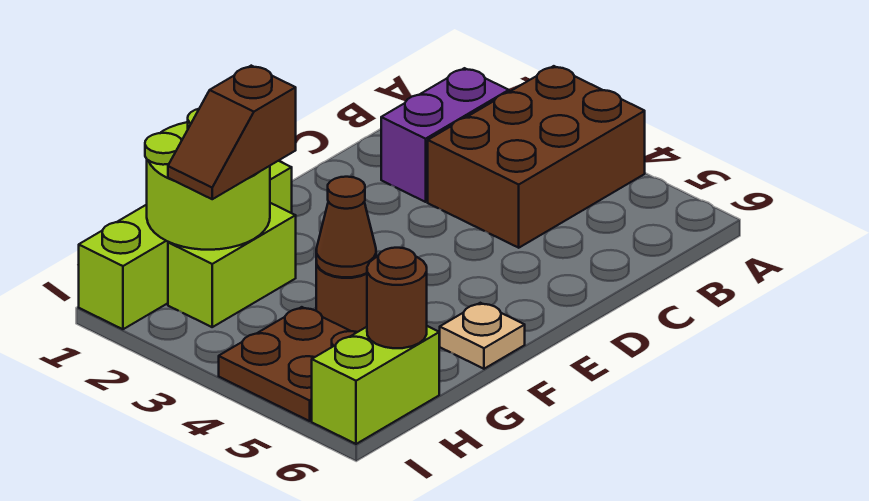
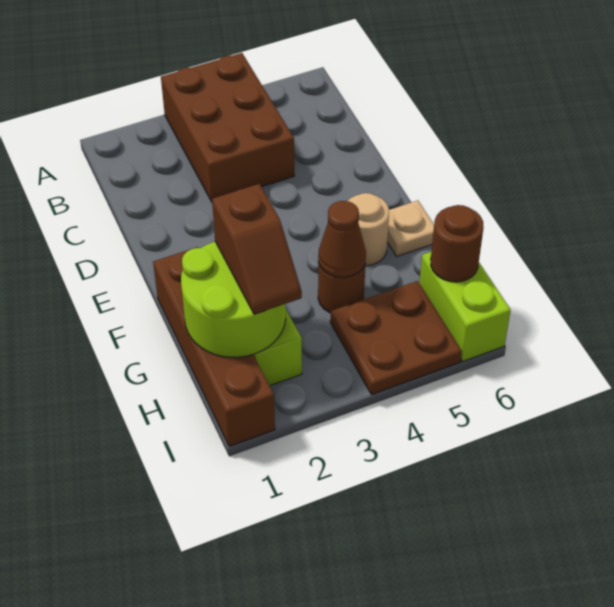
purple brick B2:C2 level 1 -> none
lime brick F1:I1 level 1 -> brown brick F1:I1 level 1
none -> tan round brick F5 level 1

